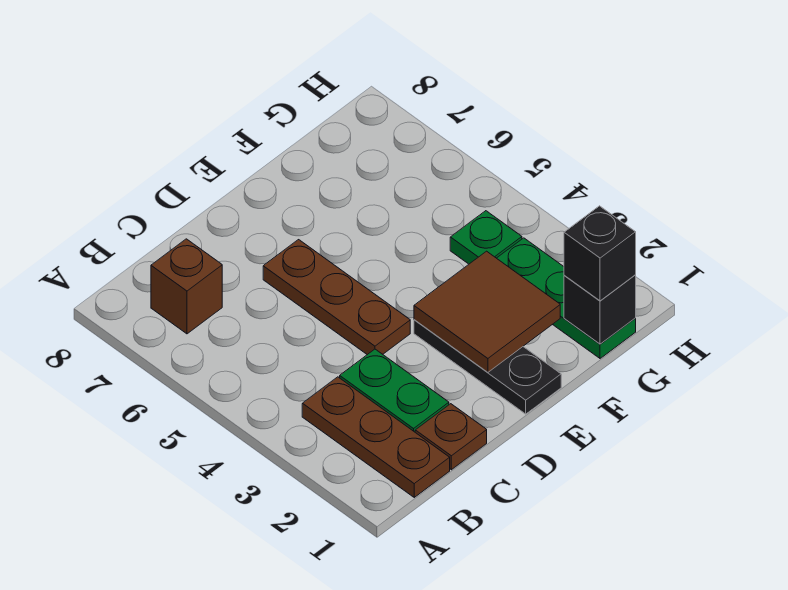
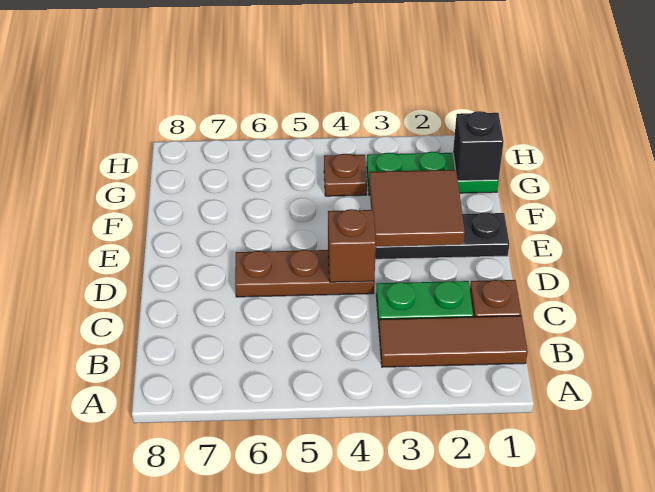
brown plate B1:B3 level 1 -> brown tile B1:B3 level 1
brown brick B7 level 1 -> brown brick D4 level 2
black brick G1 level 3 -> none
green plate G4 level 1 -> brown plate G4 level 1

